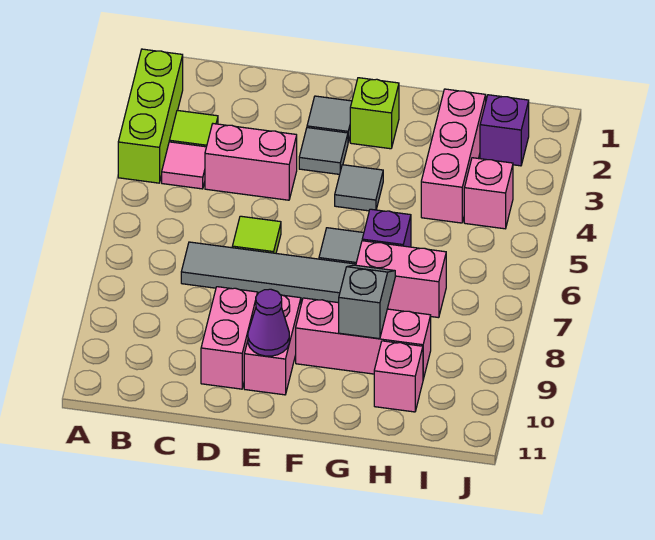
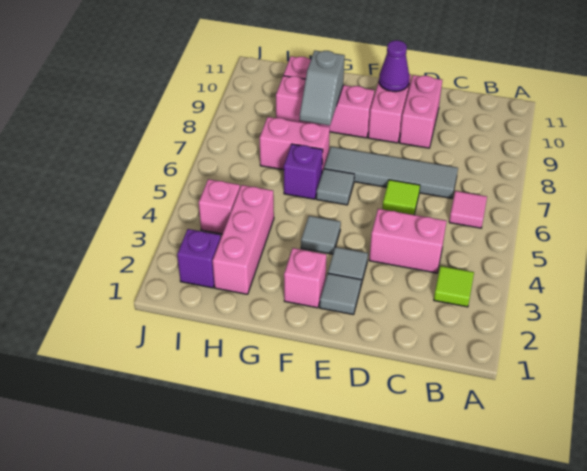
lime brick A2:A4 level 1 -> none
pink tile B4 level 1 -> pink tile B6 level 1
lime brick F2 level 1 -> pink brick F2 level 1

